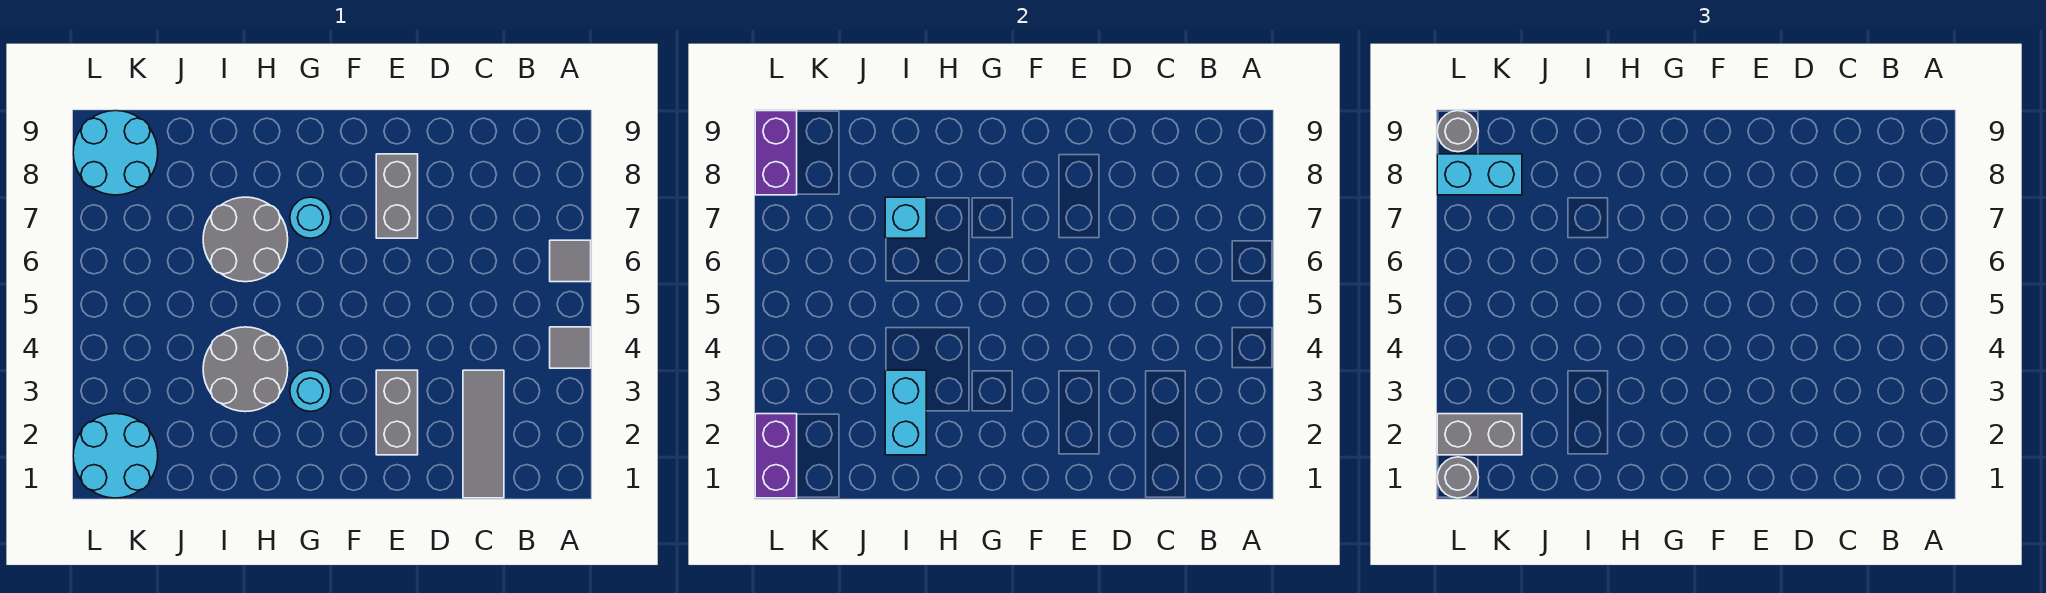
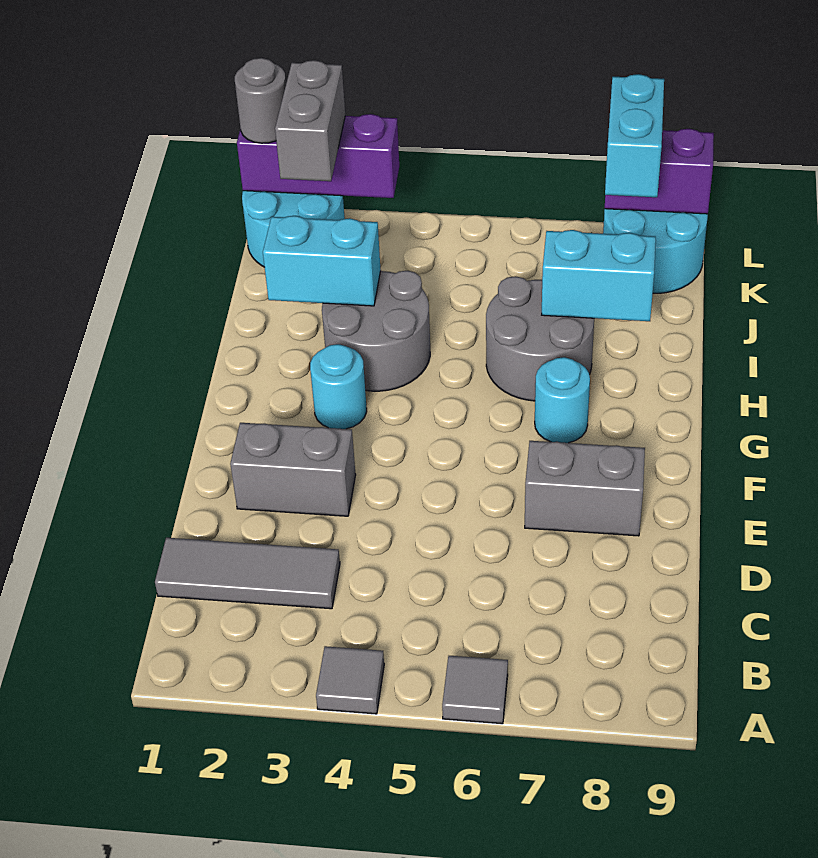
cyan brick I7 level 2 -> cyan brick I7:I8 level 2
purple brick L1:L2 level 2 -> purple brick L1:L3 level 2
grey round brick L9 level 3 -> none

